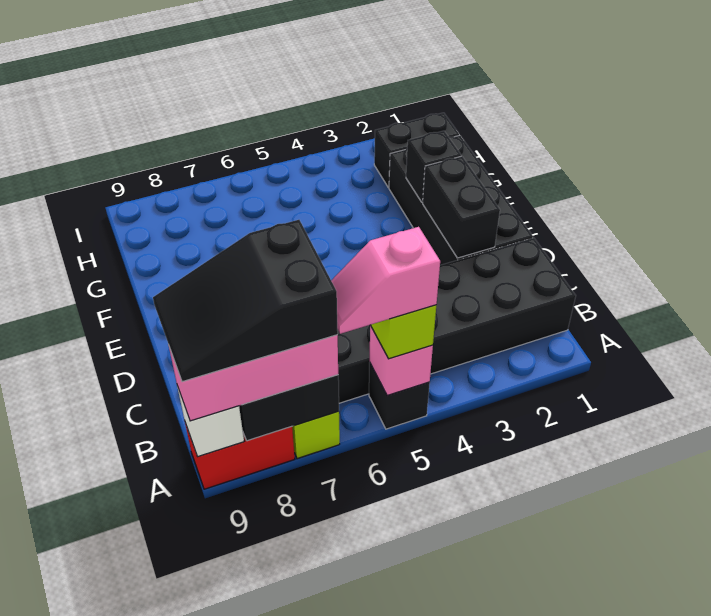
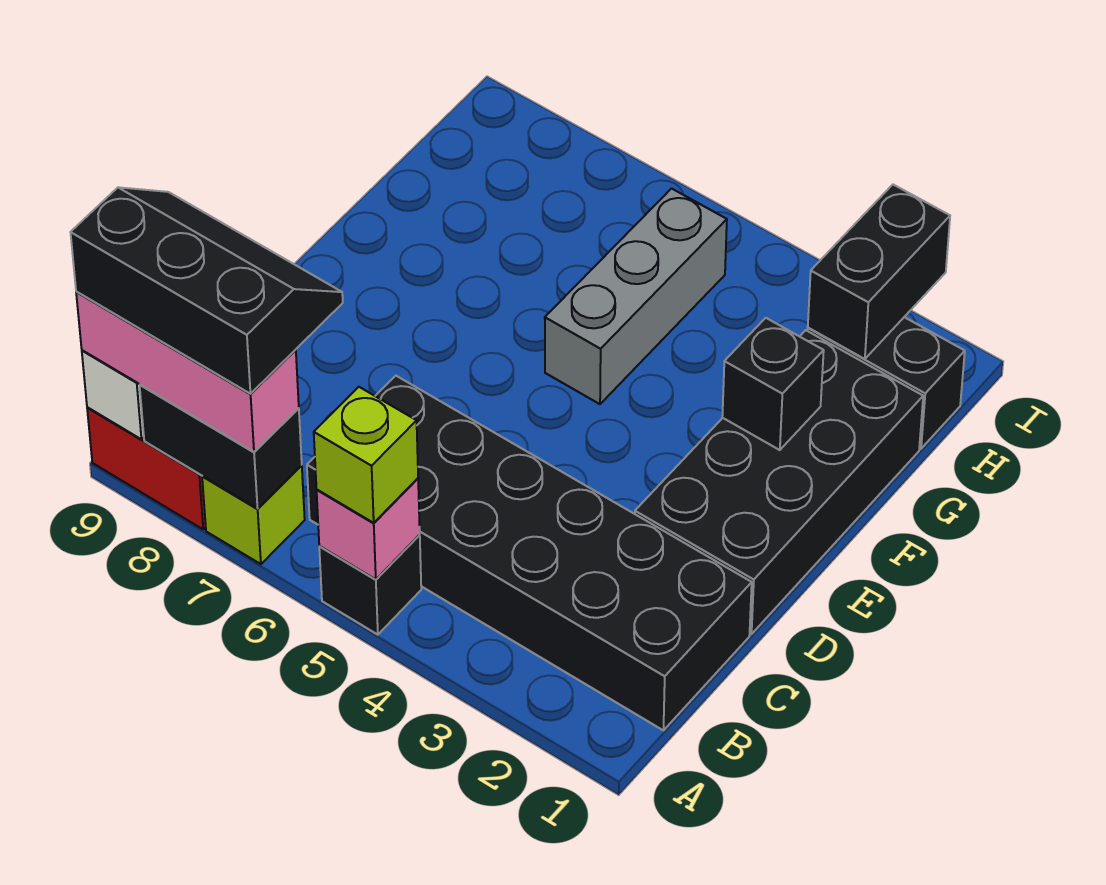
pink slope A5:A6 level 4 top 5 -> none
black slope A7:B9 level 4 top 7 -> black slope A7:B9 level 4 top A
black brick D2:E2 level 2 -> black brick H2:I2 level 2
none -> grey brick F5:H5 level 1

